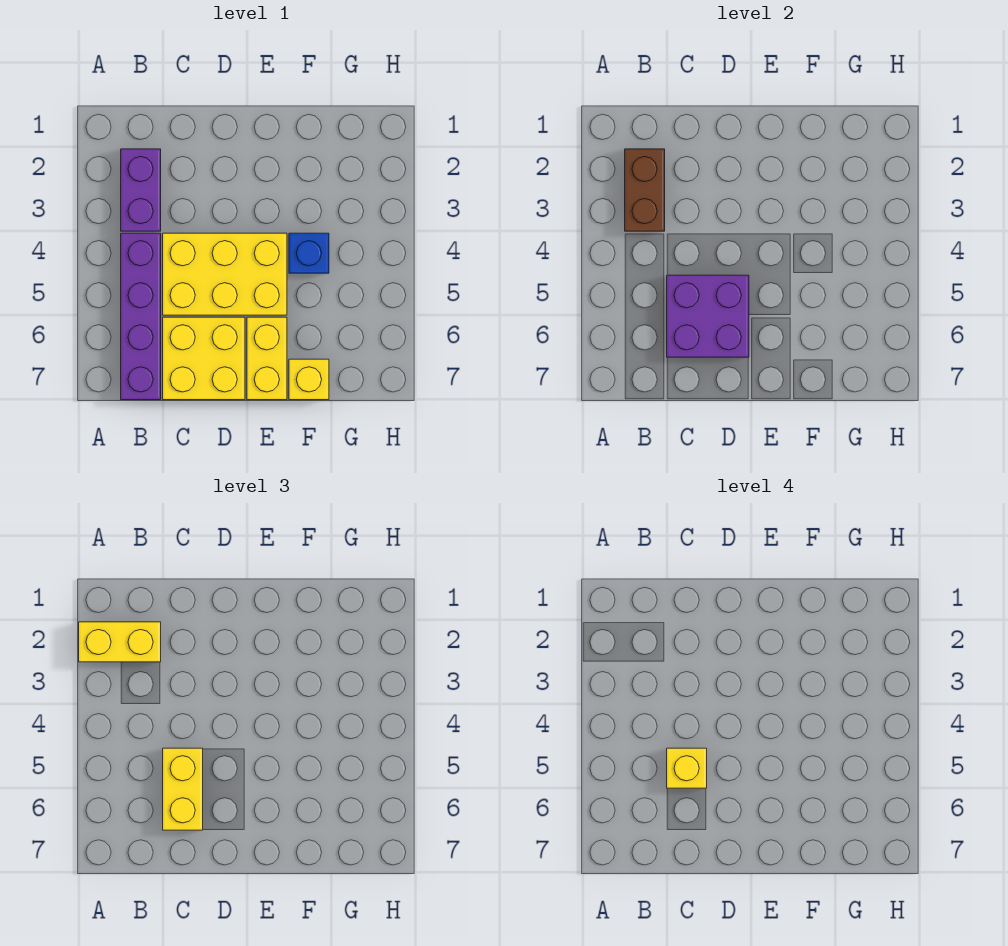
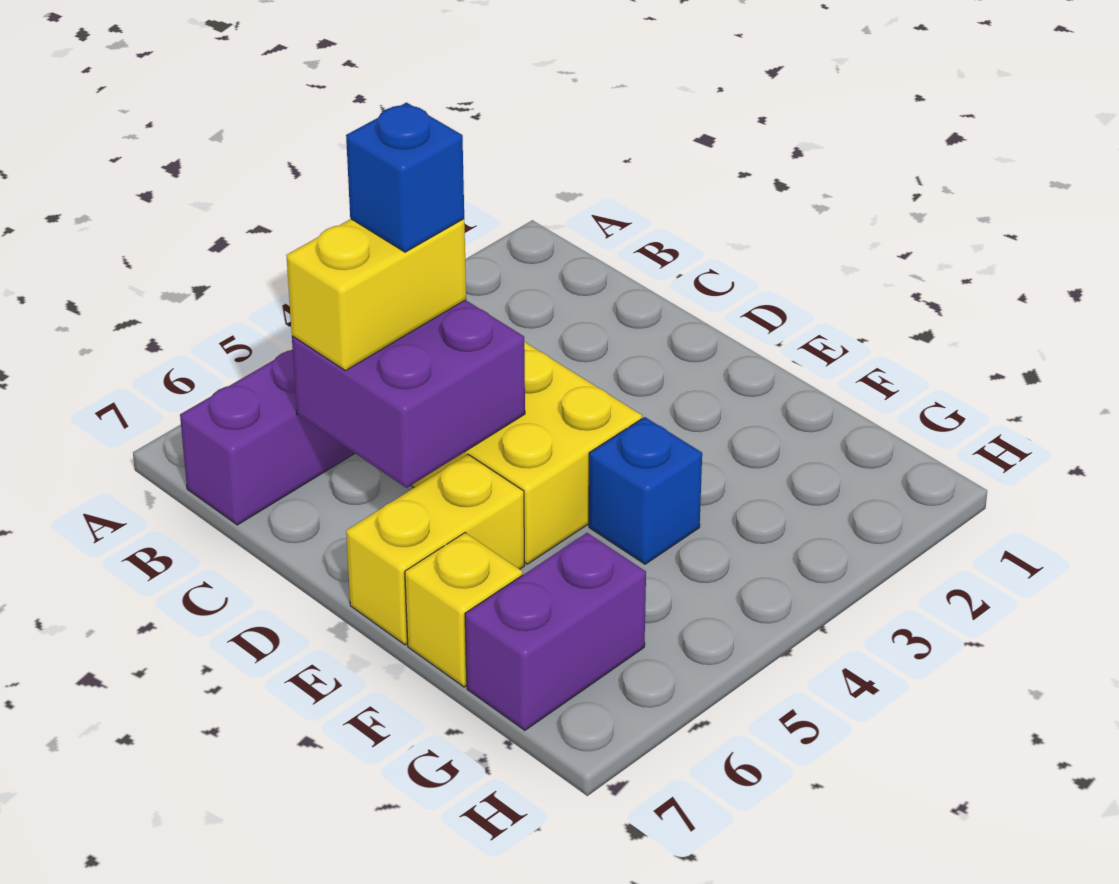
yellow brick A2:B2 level 3 -> none
purple brick B2:B3 level 1 -> purple brick G6:G7 level 1
brown brick B2:B3 level 2 -> none
yellow brick C5 level 4 -> blue brick C5 level 4
yellow brick C6:D7 level 1 -> none

